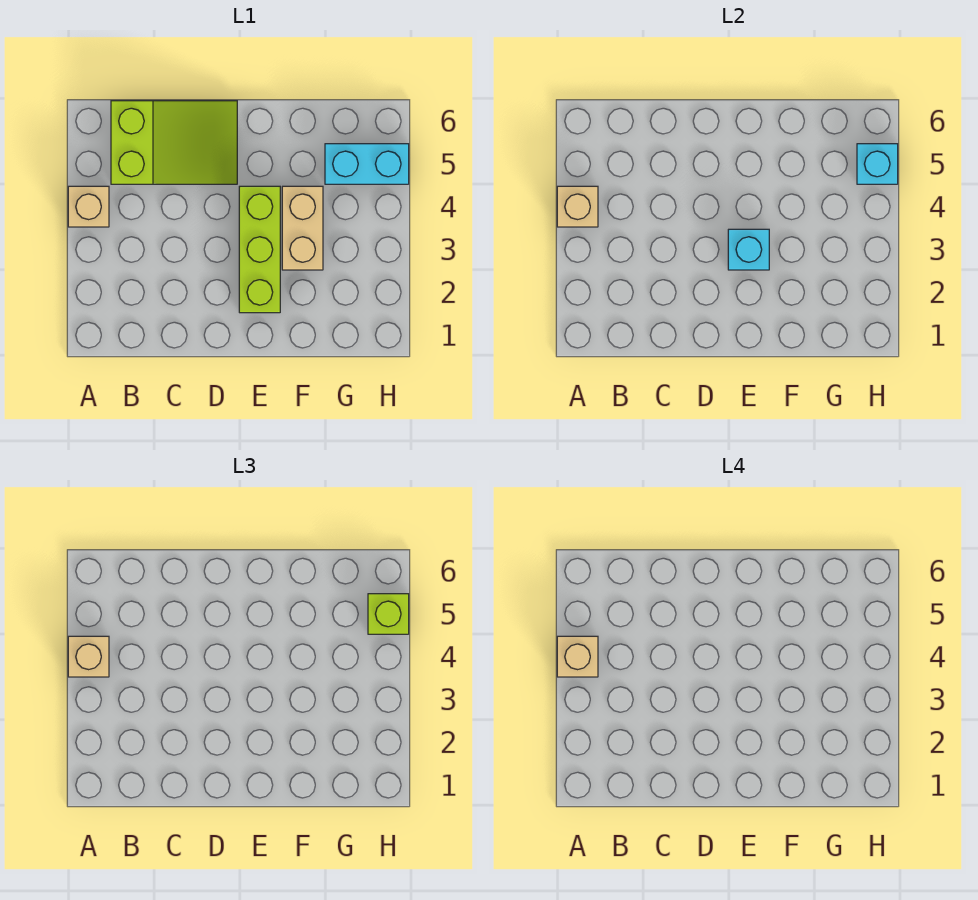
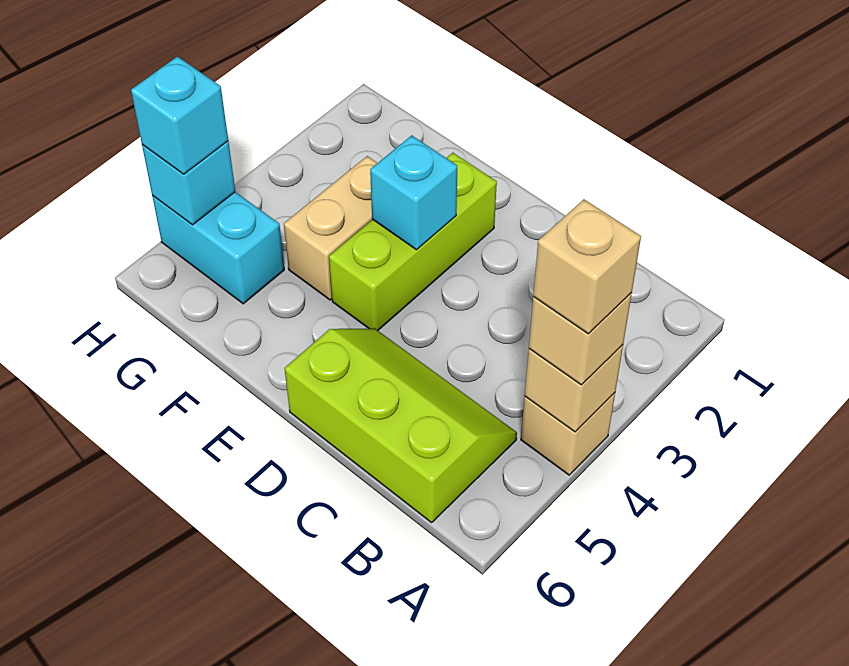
lime slope B5:D6 level 1 top B -> lime slope B5:D6 level 1 top 6
lime brick H5 level 3 -> cyan brick H5 level 3

